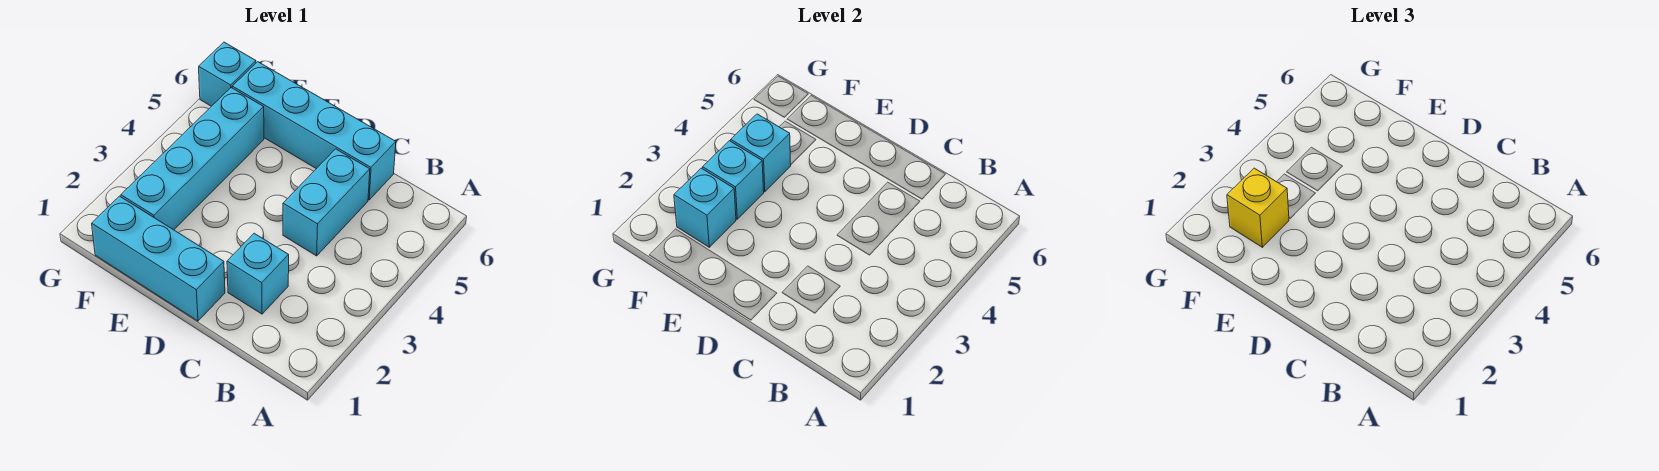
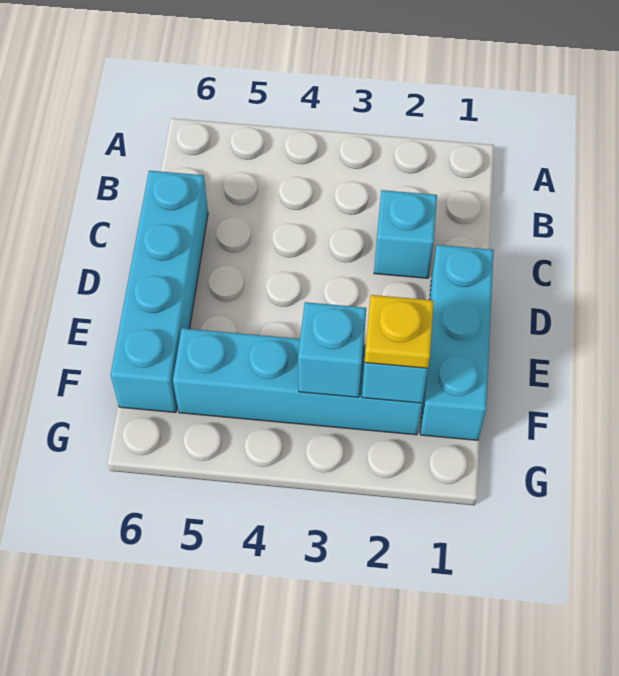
cyan brick C4:C5 level 1 -> none
yellow brick F2 level 3 -> yellow plate F2 level 3
cyan brick F4 level 2 -> none
cyan brick G6 level 1 -> none

